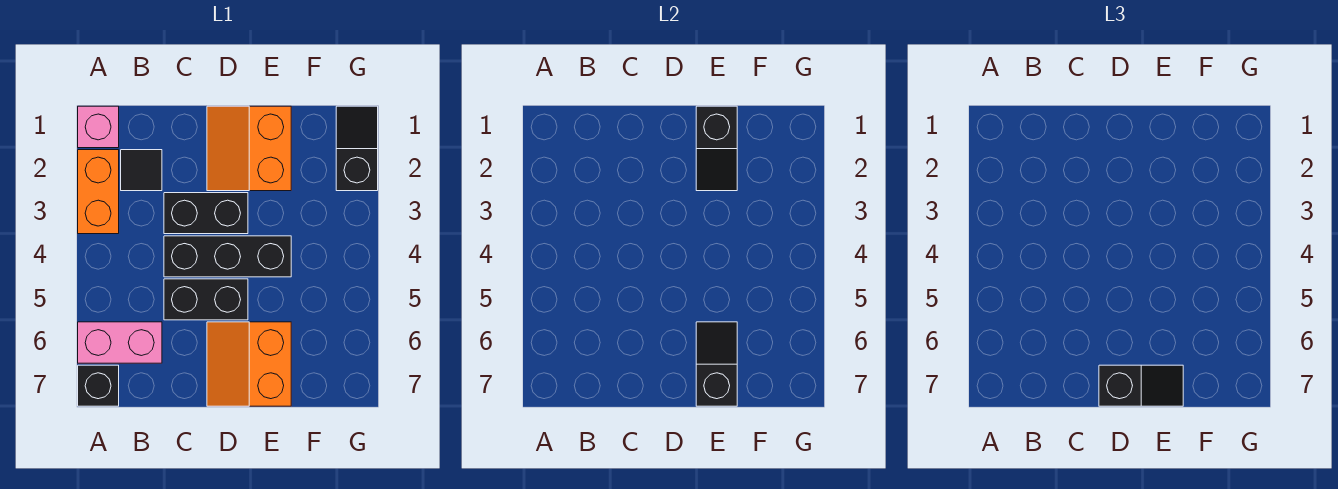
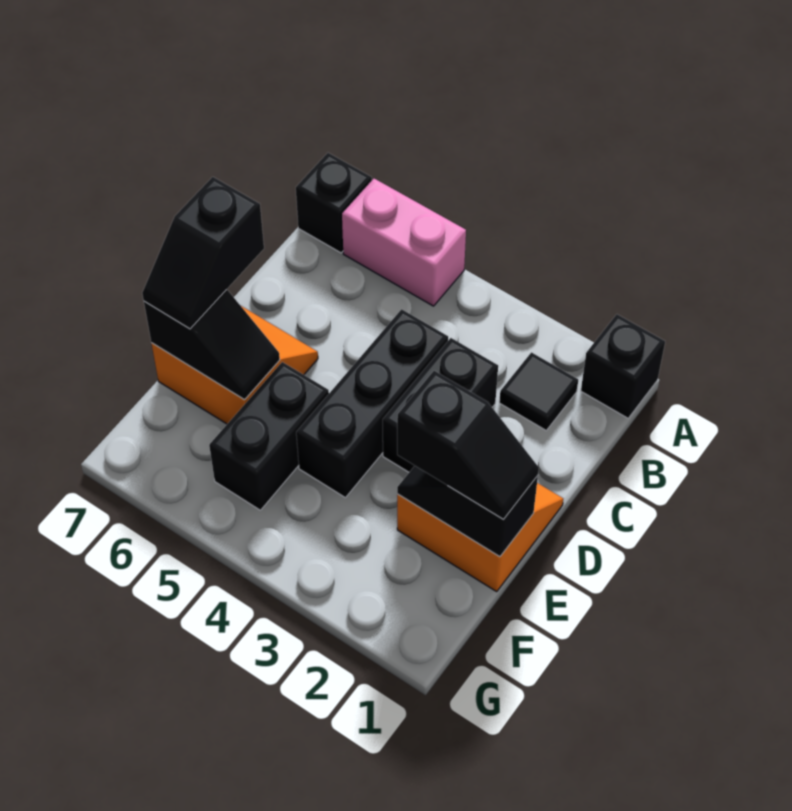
pink brick A1 level 1 -> black brick A1 level 1
orange brick A2:A3 level 1 -> none
pink brick A6:B6 level 1 -> pink brick A5:A6 level 1
black brick C5:D5 level 1 -> black brick E5:F5 level 1
black slope G1:G2 level 1 top 2 -> black slope E1:E2 level 3 top 2

